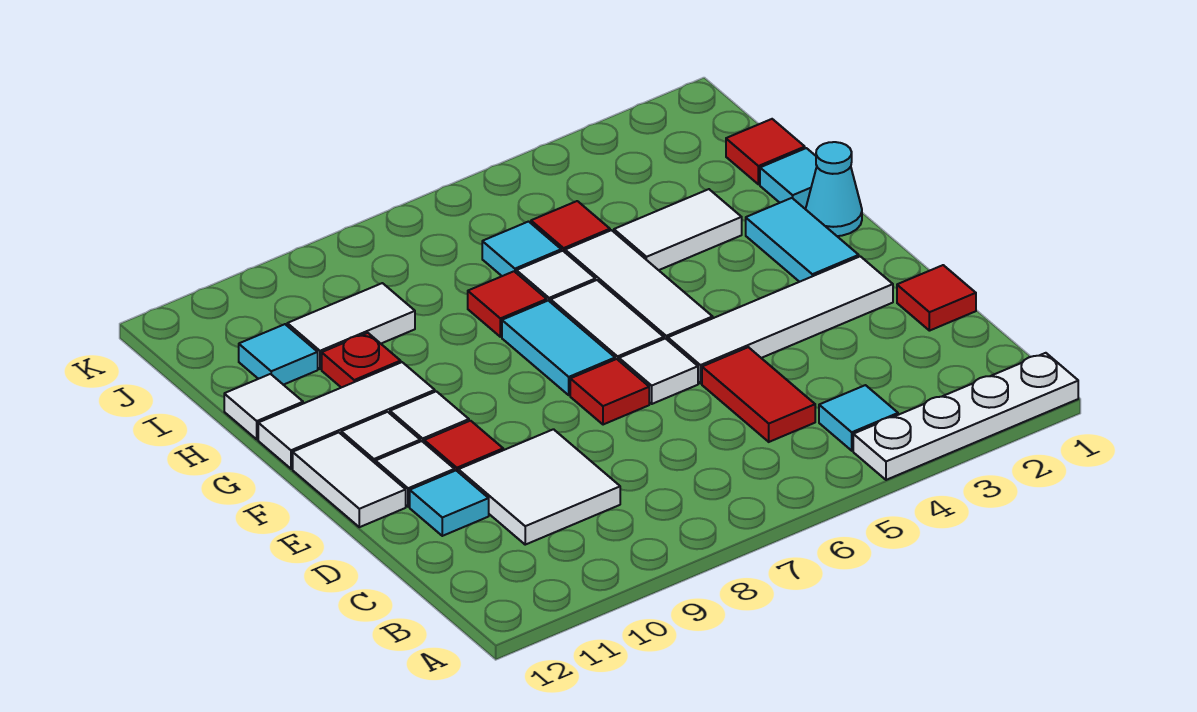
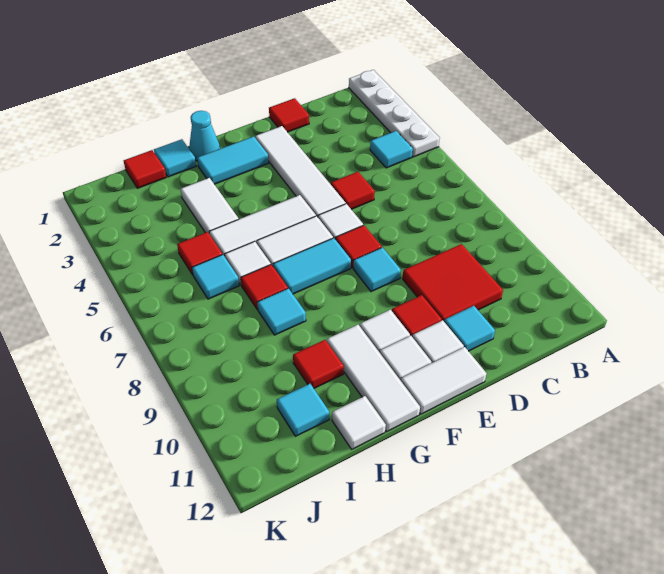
red tile C5:D5 level 1 -> red tile D5 level 1
white tile C9:D10 level 1 -> red tile C9:D10 level 1
none -> cyan tile E8 level 1
none -> cyan tile H8 level 1
red plate H10 level 1 -> red tile H10 level 1
white tile I9:I10 level 1 -> none

